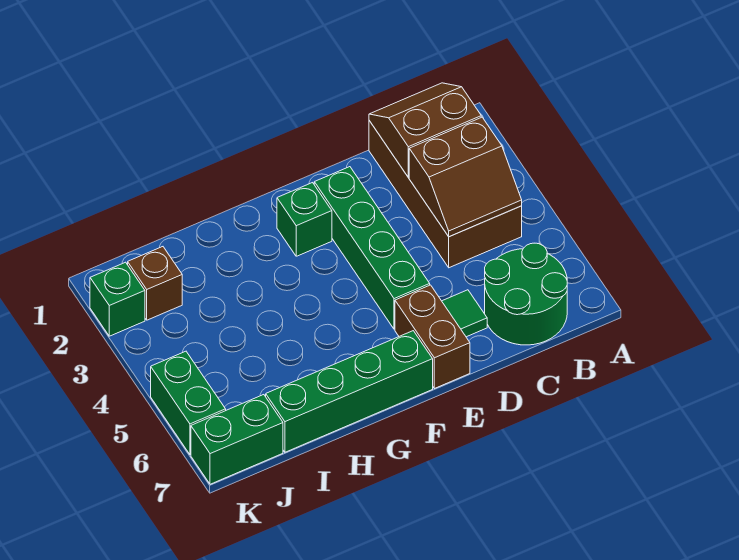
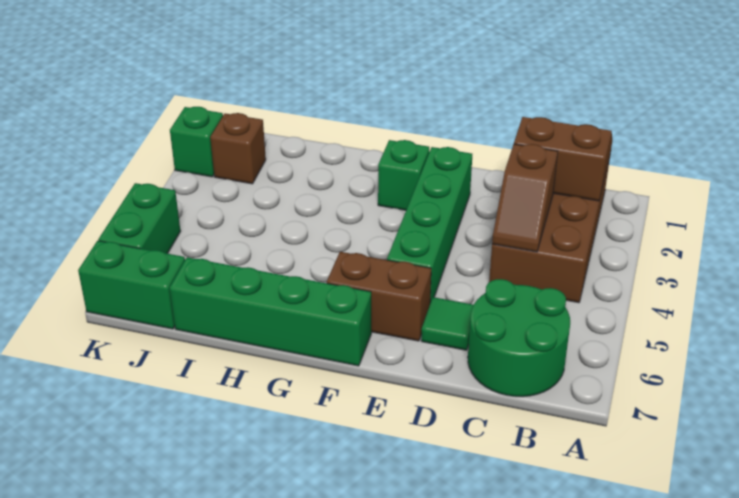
brown slope B3:C4 level 2 top 3 -> brown slope C3:C4 level 2 top 3
brown brick E6:E7 level 1 -> brown brick E6:F6 level 1

